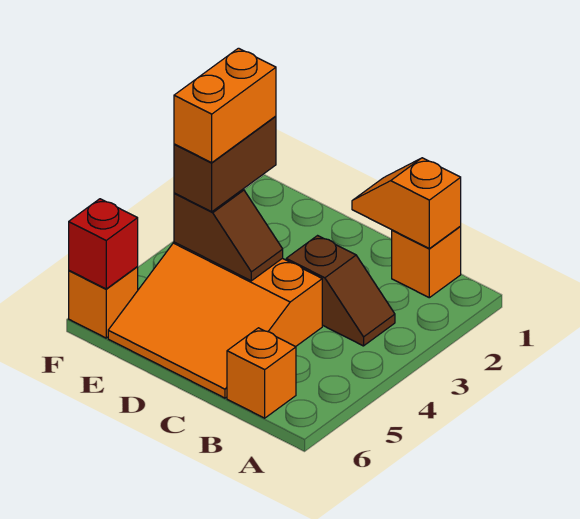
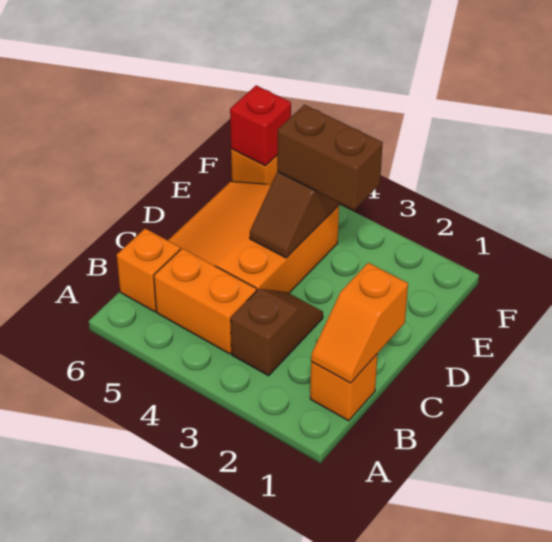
orange slope B1:C1 level 2 top B -> orange slope B1:C1 level 2 top C
brown slope B3:C3 level 1 top C -> brown slope B3:C3 level 1 top B
orange brick E3:E4 level 4 -> orange brick B4:B5 level 1

